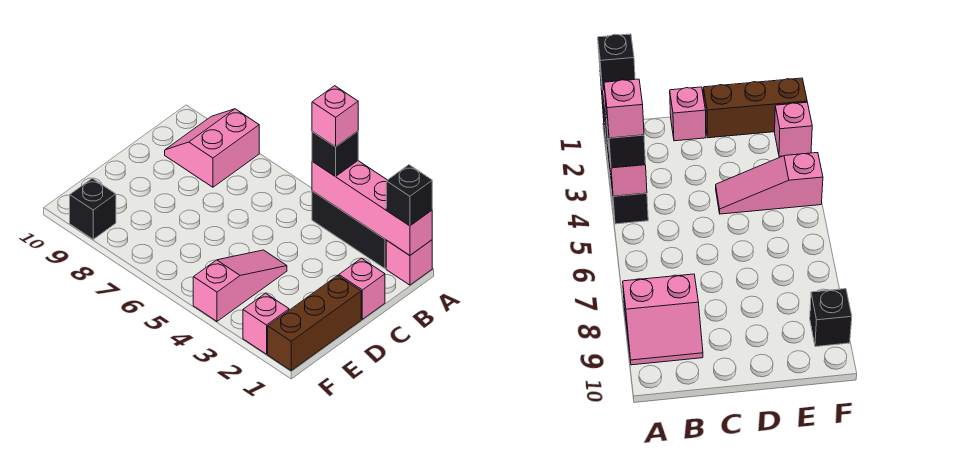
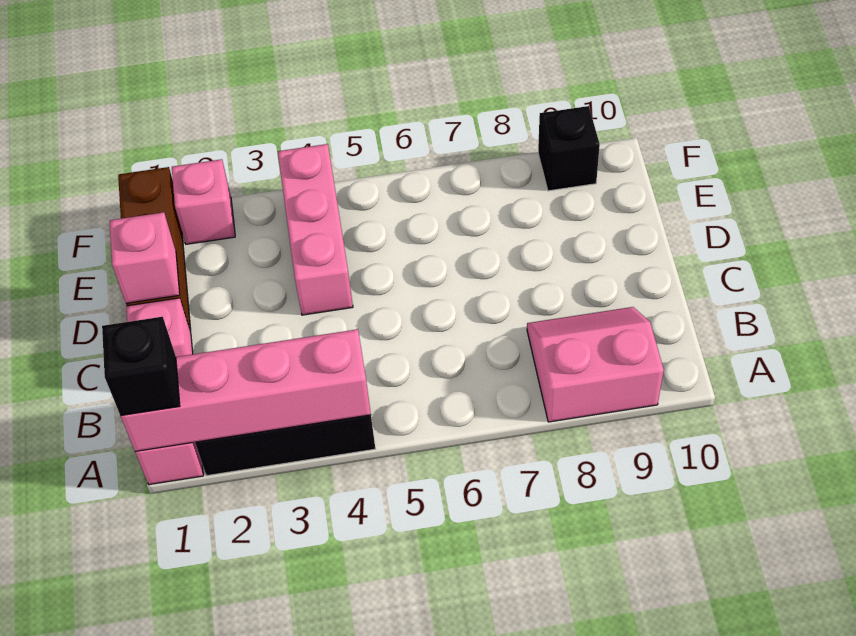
black brick A4 level 3 -> none
pink brick A4 level 4 -> pink brick D1 level 2
pink slope A8:B9 level 1 top 8 -> pink slope A8:B9 level 1 top A
pink slope D4:F4 level 1 top F -> pink brick D4:F4 level 1

